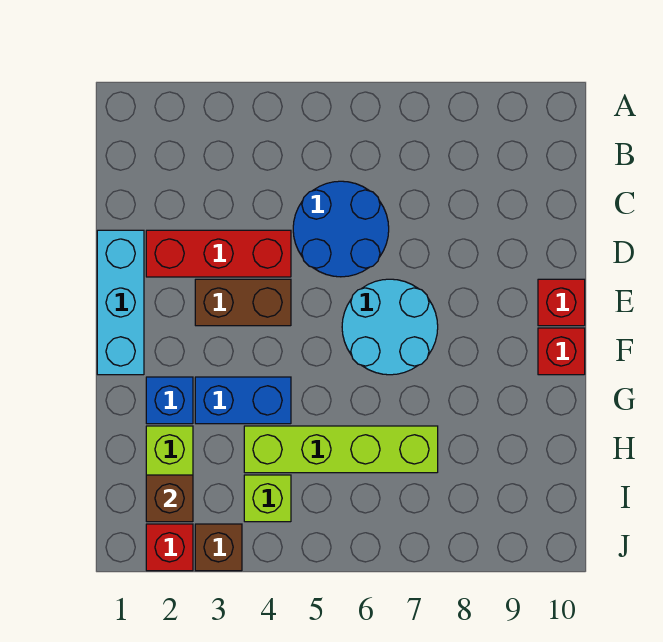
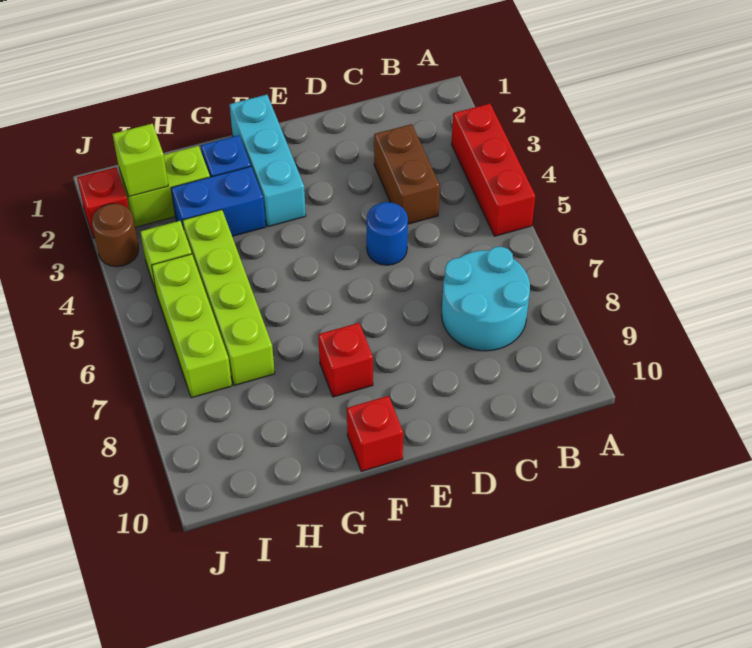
blue round brick C5:D6 level 1 -> blue round brick D5 level 1
cyan brick D1:F1 level 1 -> cyan brick F1:F3 level 1
red brick D2:D4 level 1 -> red brick A3:A5 level 1
brown brick E3:E4 level 1 -> brown brick C3:C4 level 1
cyan round brick E6:F7 level 1 -> cyan round brick B7:C8 level 1
red brick E10 level 1 -> red brick F8 level 1
blue brick G3:G4 level 1 -> blue brick G3:H3 level 1
brown brick I2 level 2 -> lime brick I2 level 2
none -> lime brick I5:I7 level 1
brown brick J3 level 1 -> brown round brick J3 level 1

